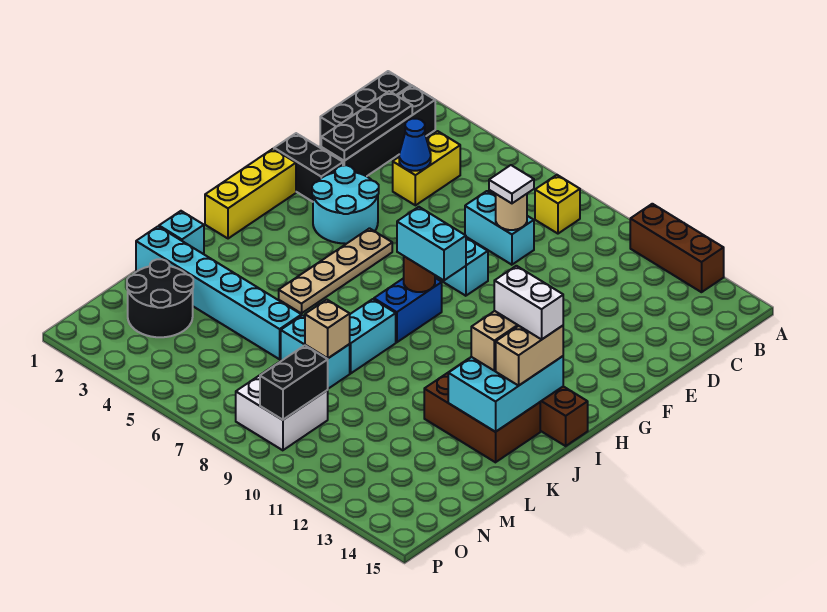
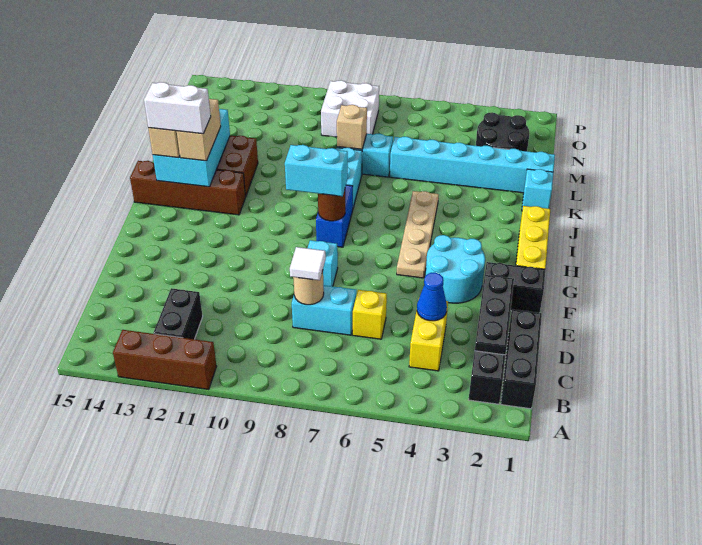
yellow brick B8 level 1 -> yellow brick D6 level 1
black brick N9:O9 level 2 -> black brick B12:C12 level 1

